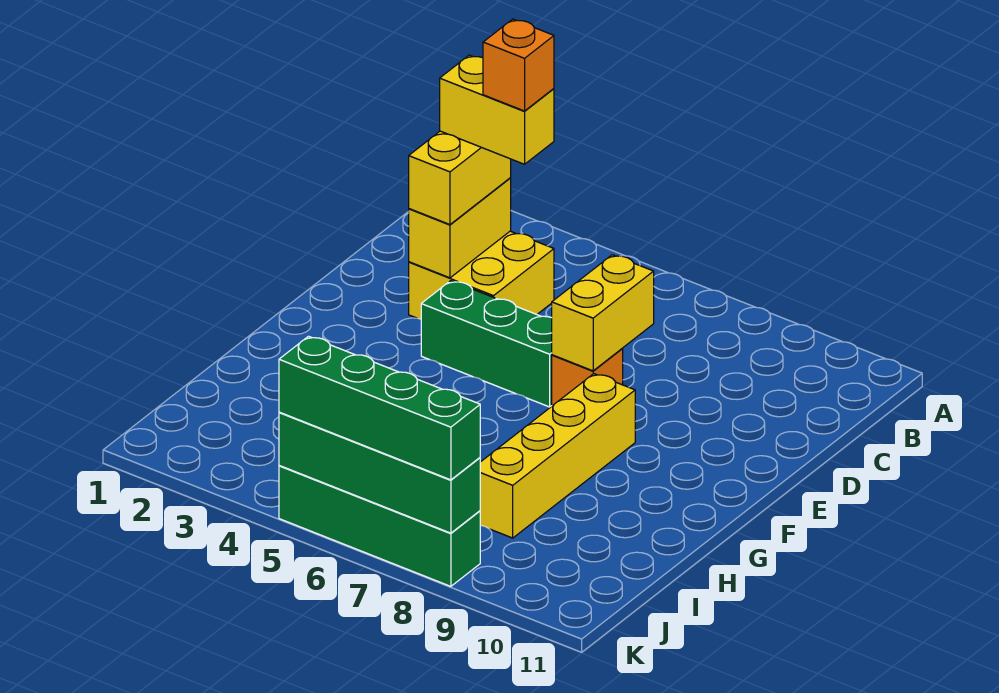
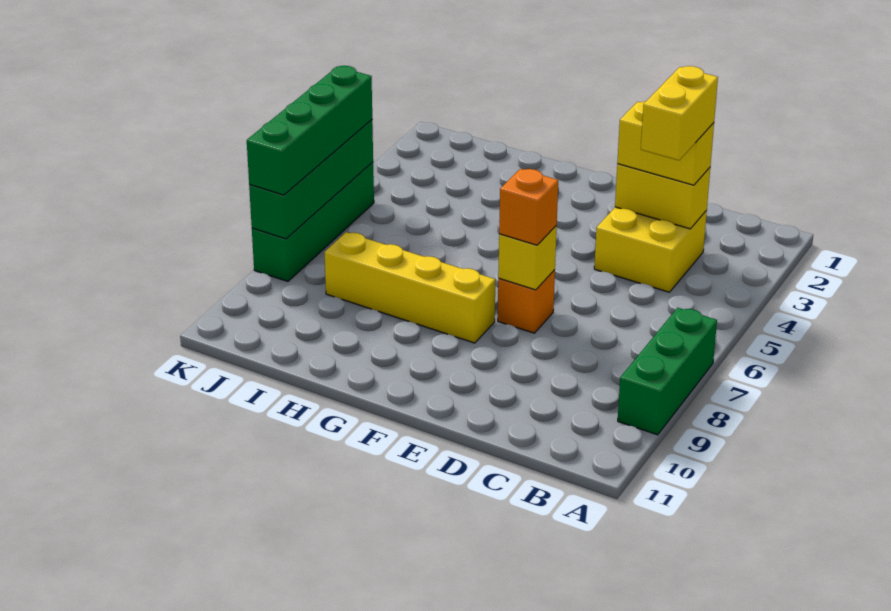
orange brick C4 level 5 -> orange brick E7 level 3
yellow brick D7:E7 level 2 -> yellow brick E7 level 2
green brick E4:E6 level 1 -> green brick A7:A9 level 1

